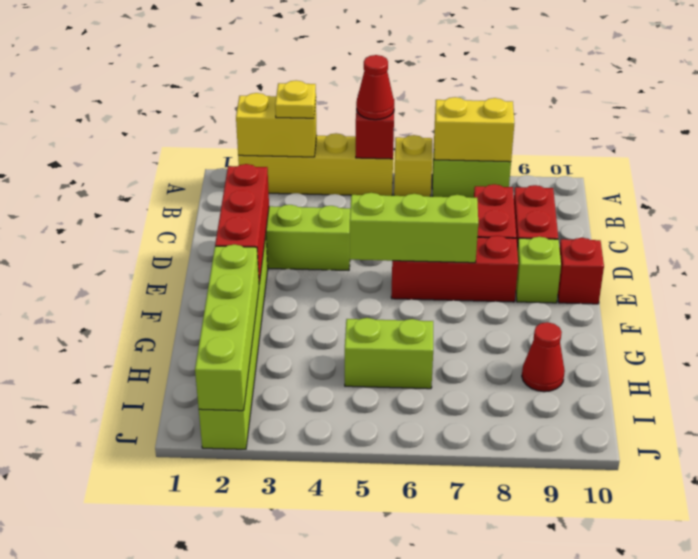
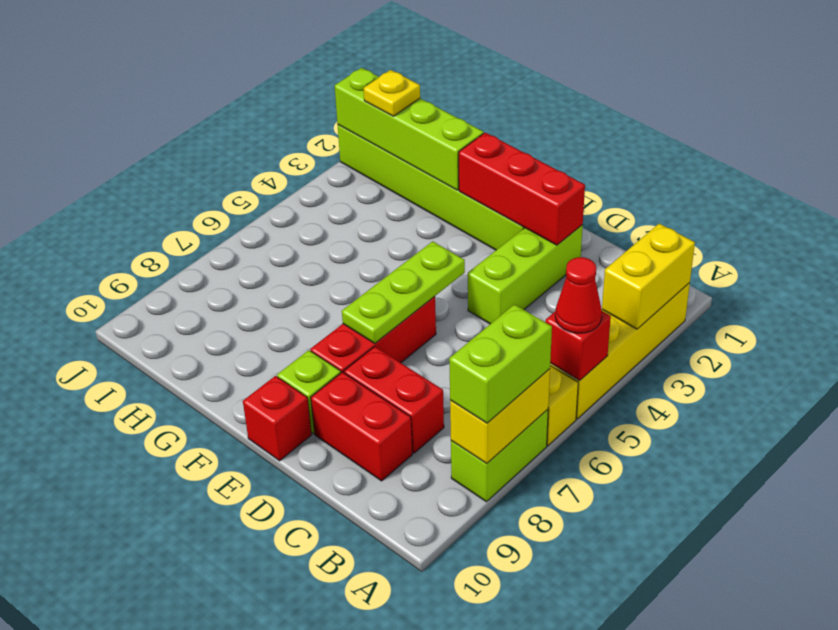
yellow plate A3 level 3 -> yellow plate I2 level 3
lime brick E5:E7 level 2 -> lime plate E5:E7 level 2
lime brick H5:H6 level 1 -> lime brick A7:A8 level 3
red cone H9 level 1 -> none

